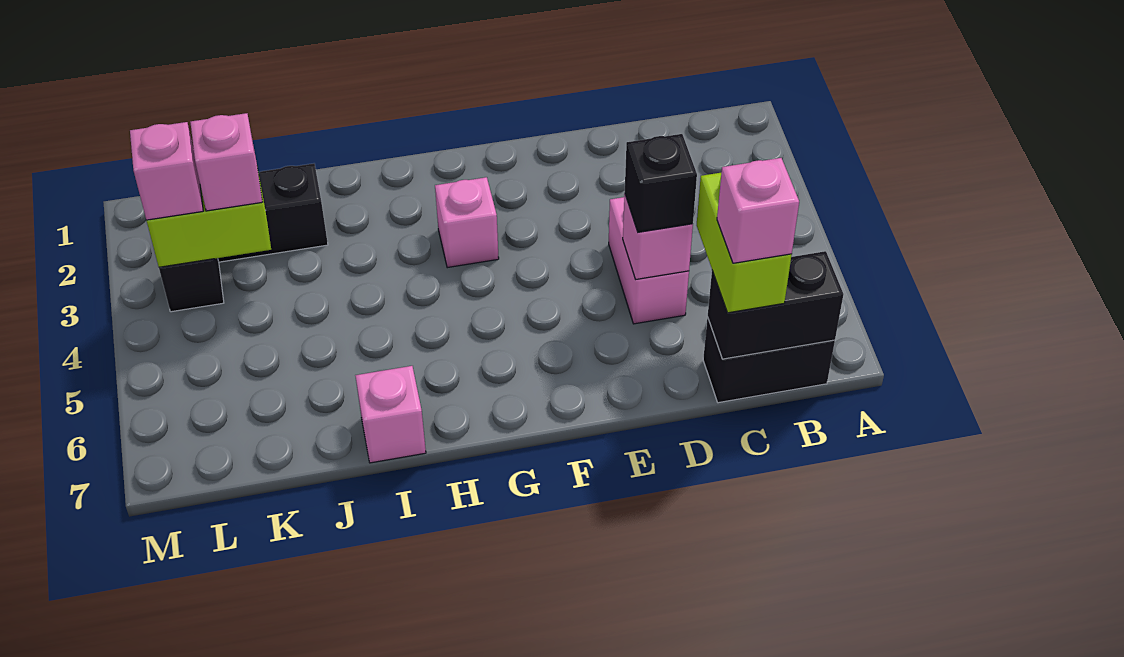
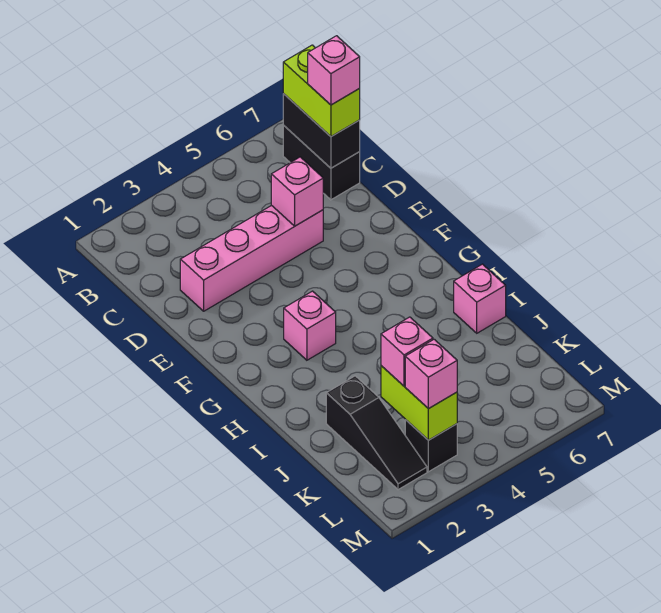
lime brick C6:C7 level 3 -> lime brick B7:C7 level 3
pink brick D4:D5 level 1 -> pink brick D2:D5 level 1
black brick D5 level 3 -> none

